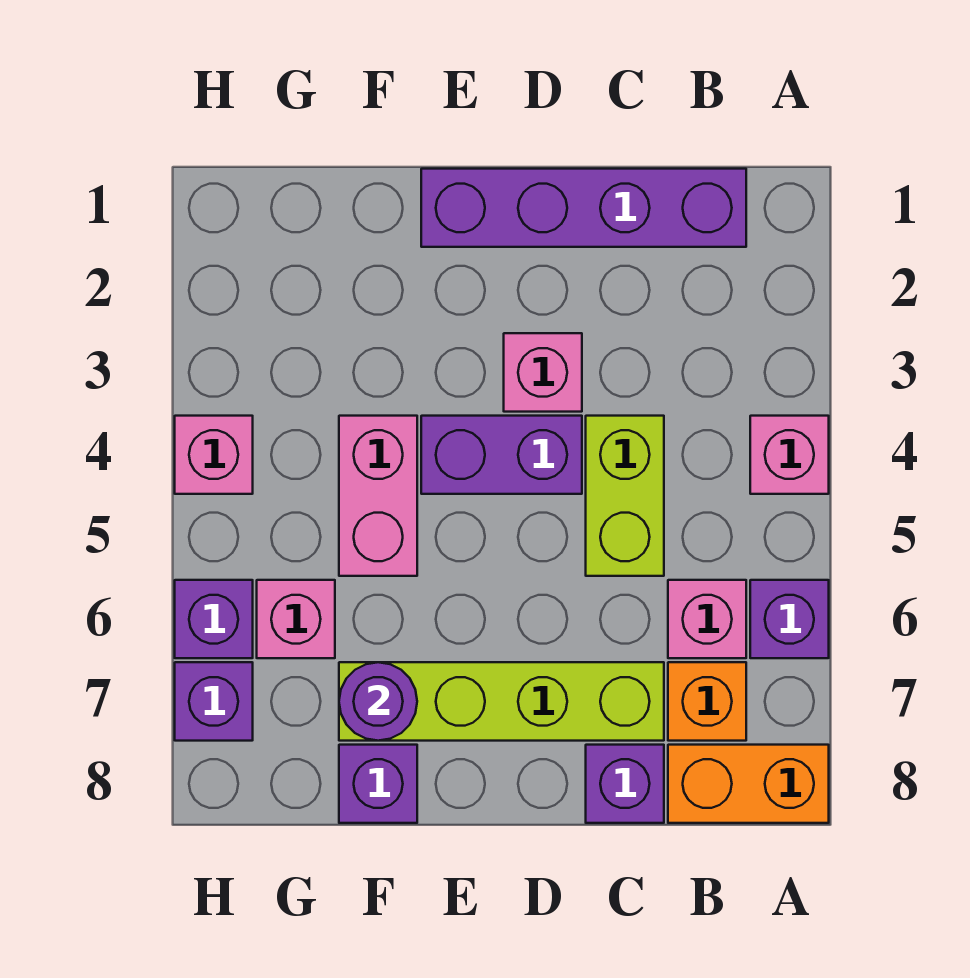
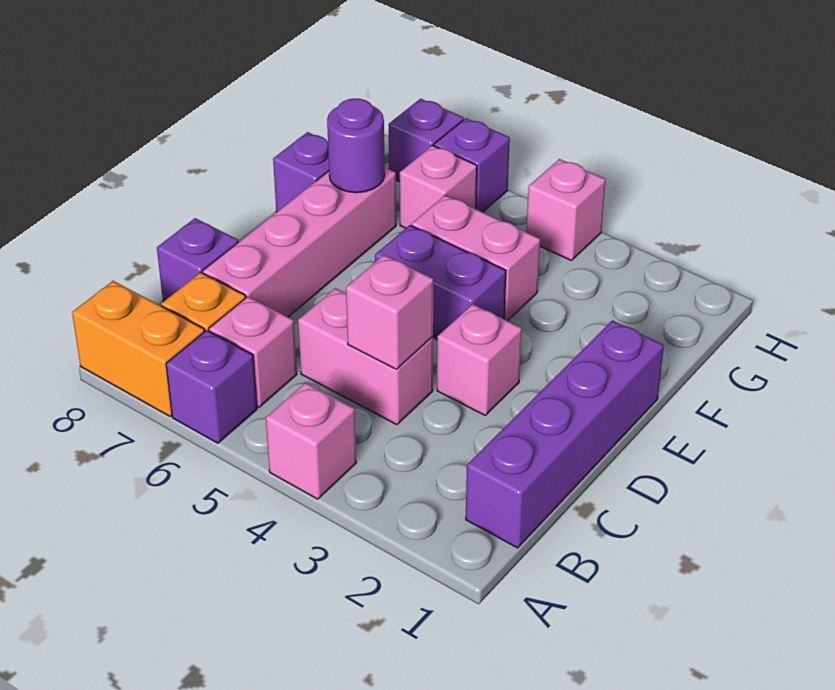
orange brick A8:B8 level 1 -> orange brick A7:A8 level 1
lime brick C4:C5 level 1 -> pink brick C4:C5 level 1
none -> pink brick C4 level 2
lime brick C7:F7 level 1 -> pink brick C7:F7 level 1
purple brick D4:E4 level 1 -> purple brick E4:E5 level 1

